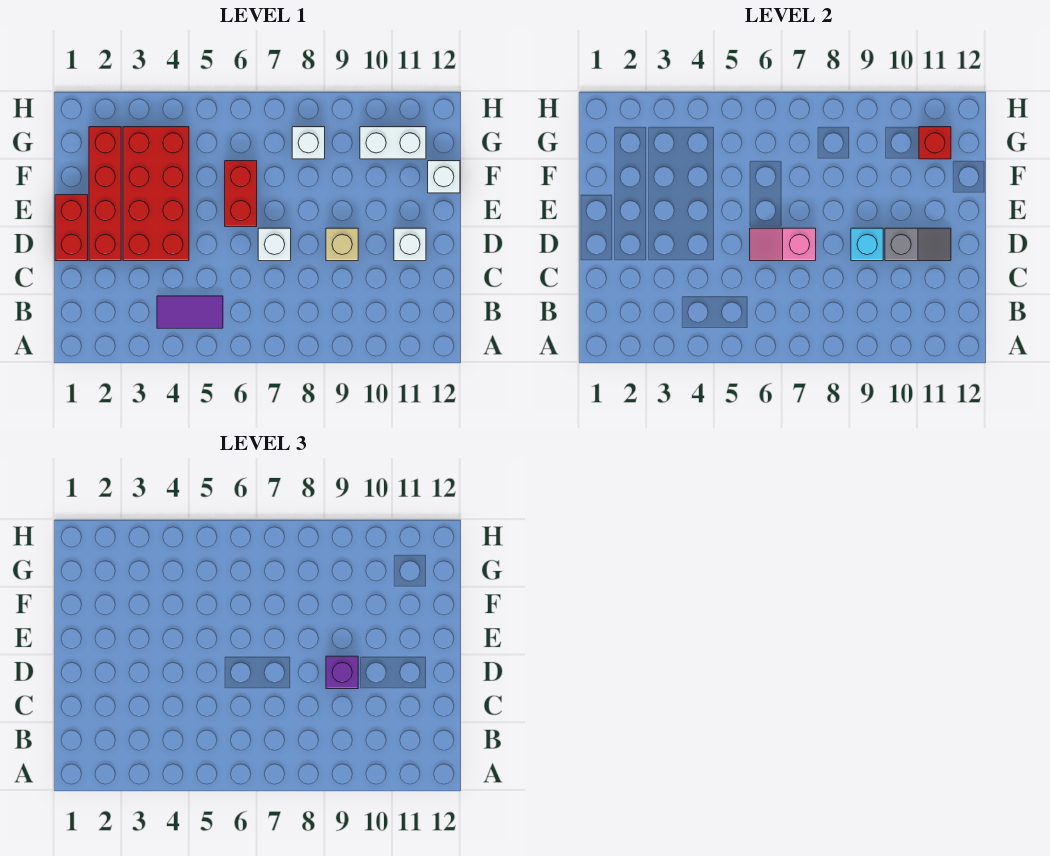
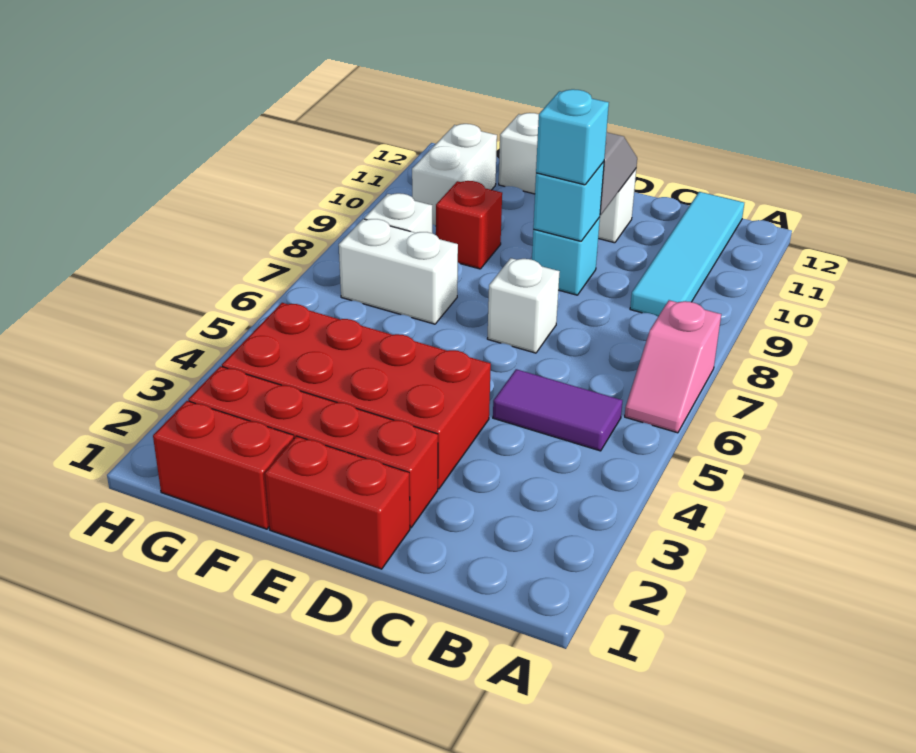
purple tile B4:B5 level 1 -> purple tile B5:C5 level 1
none -> cyan tile B9:B12 level 1
pink slope D6:D7 level 2 top 7 -> pink slope A6:A7 level 1 top 7
tan brick D9 level 1 -> cyan brick D9 level 1
purple brick D9 level 3 -> cyan brick D9 level 3
red brick E6:F6 level 1 -> red brick F1:G1 level 1
none -> white brick F7:G7 level 1
red brick G11 level 2 -> red brick F9 level 1

